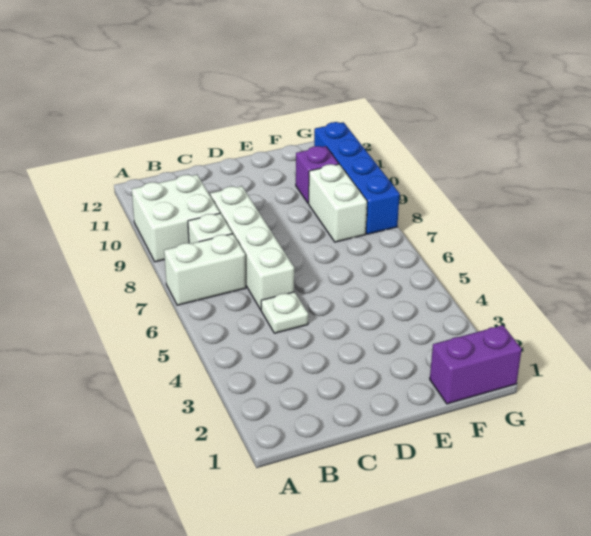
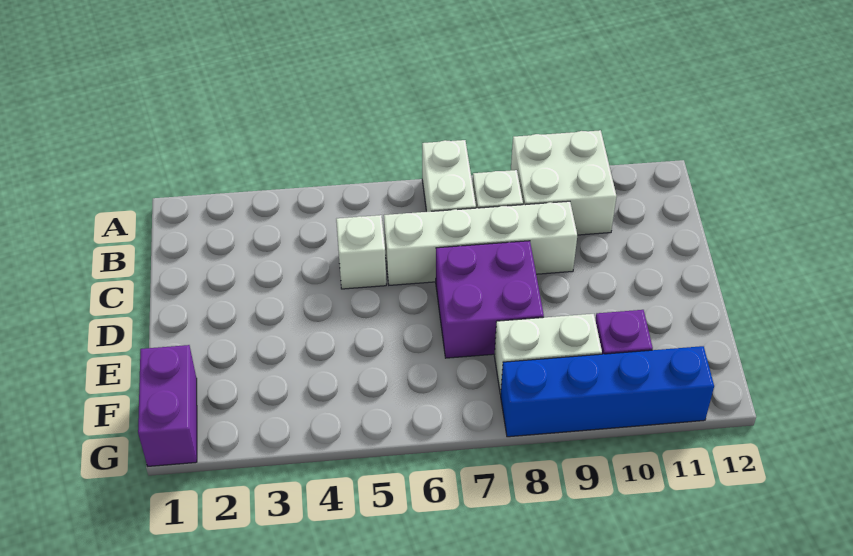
white plate C5 level 1 -> white brick C5 level 1
none -> purple brick D7:E8 level 1

